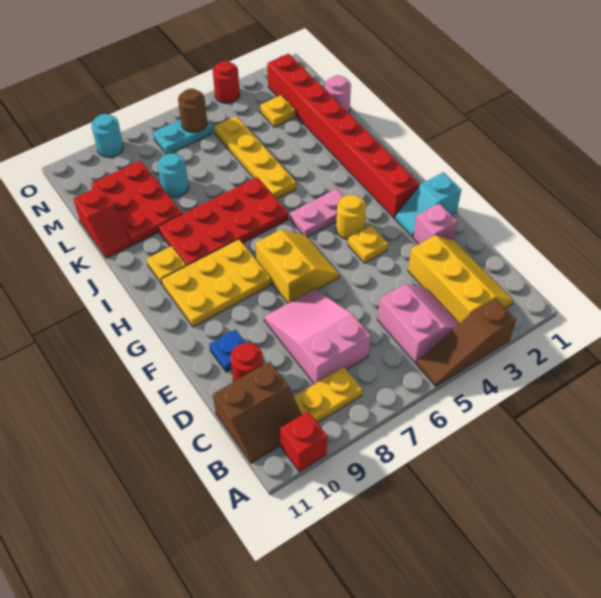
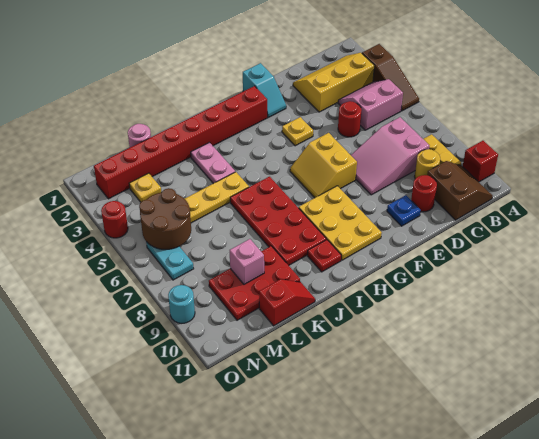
none -> red round brick D5 level 1
pink brick E2 level 1 -> pink brick L9 level 2
yellow slope F6:G7 level 1 top 7 -> yellow slope F6:G7 level 1 top F
yellow round brick G4 level 1 -> yellow round brick C9 level 1
pink plate H4:H5 level 1 -> pink plate J3:J4 level 1
yellow plate I10 level 1 -> red plate I10 level 1
cyan round brick L8 level 1 -> none
brown round brick N6 level 2 -> brown round brick M5:N6 level 2

